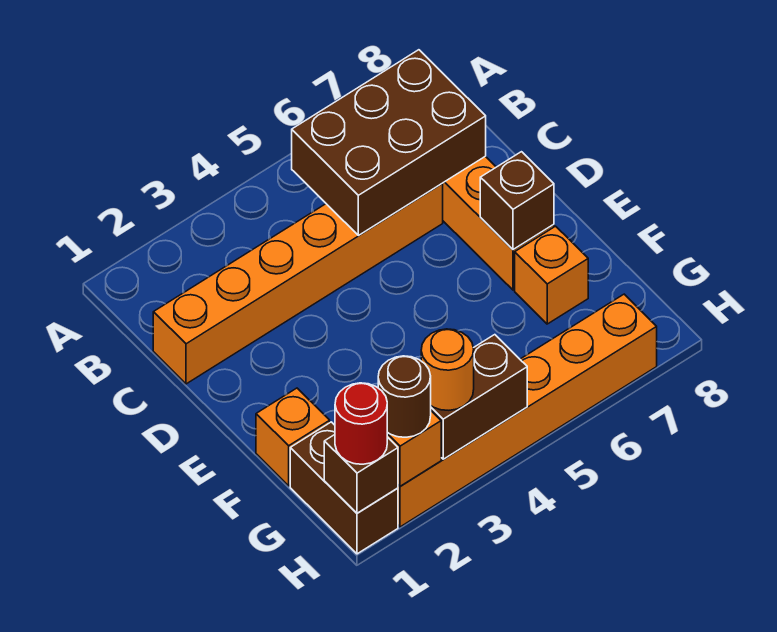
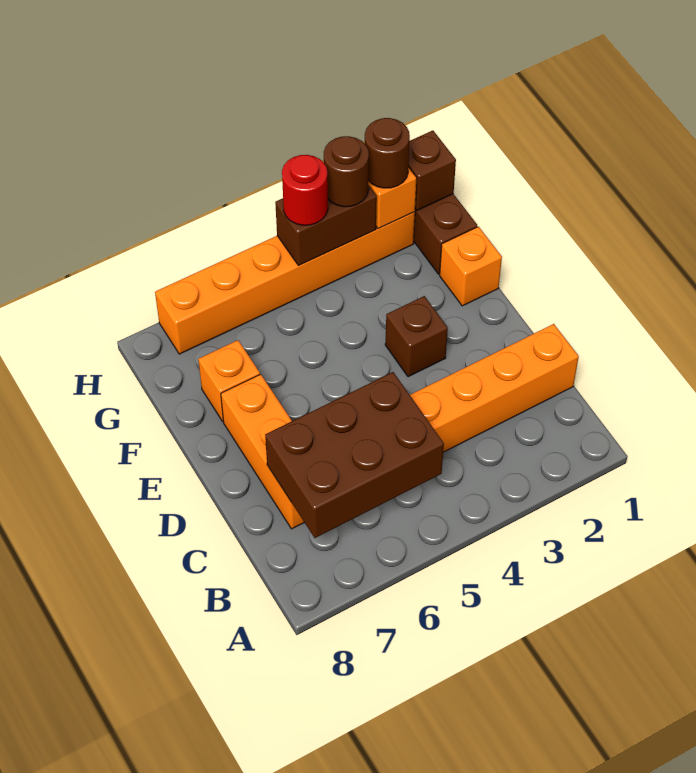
brown brick E7 level 2 -> brown brick E3 level 1
red round brick H1 level 3 -> red round brick H4 level 3
orange round brick H3 level 3 -> brown round brick H3 level 3

